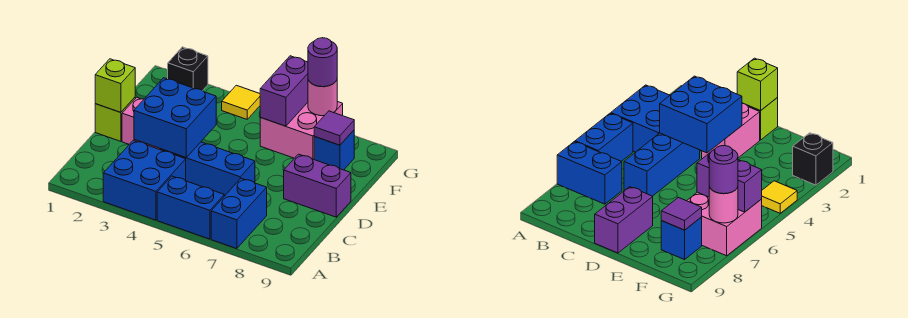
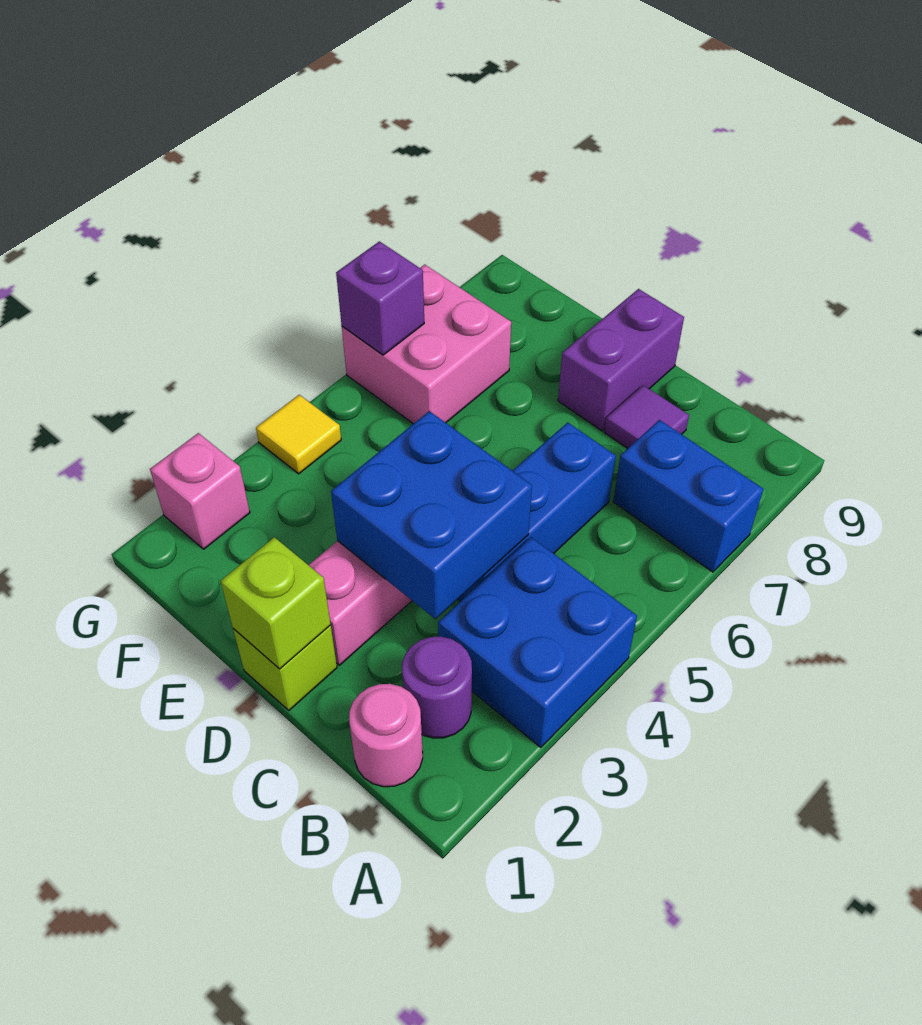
blue brick A5:A6 level 1 -> none
purple brick F6:G6 level 2 -> purple brick G6 level 2
blue brick F8 level 1 -> none
purple tile F8 level 2 -> purple tile C8 level 1
black brick G2 level 1 -> pink brick G2 level 1
pink round brick G7 level 2 -> pink round brick B1 level 1
purple round brick G7 level 3 -> purple round brick B2 level 1

